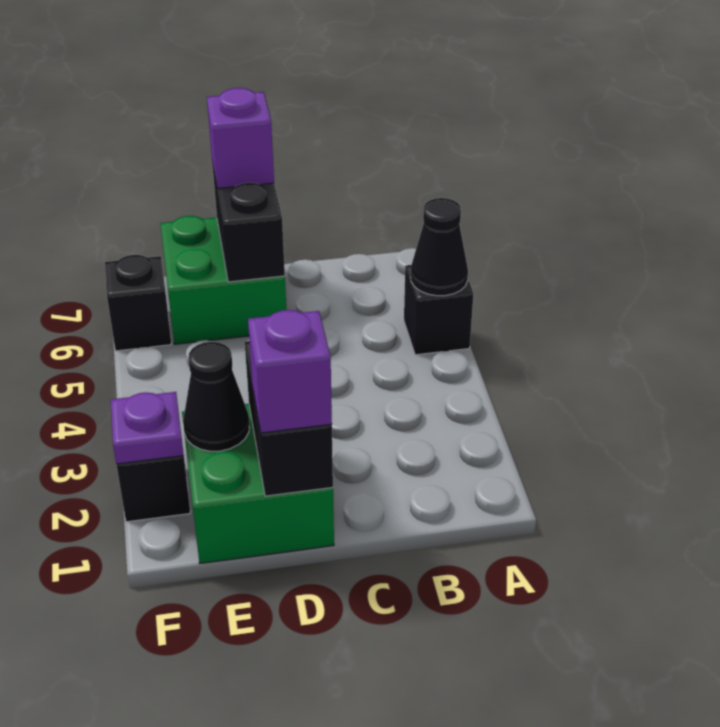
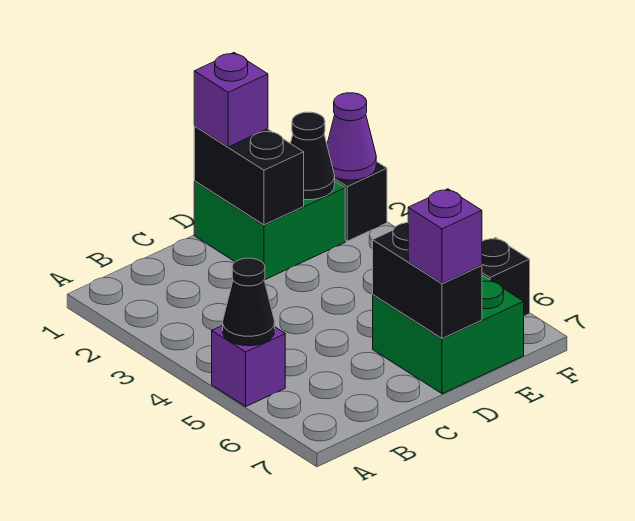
black brick A5 level 1 -> purple brick A5 level 1
purple plate F2 level 2 -> purple cone F2 level 2

